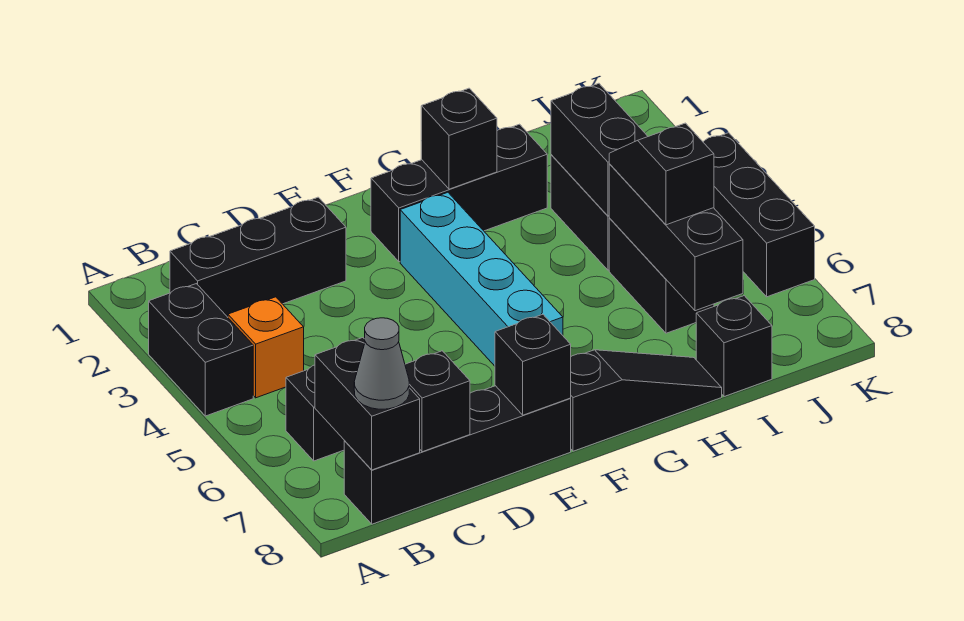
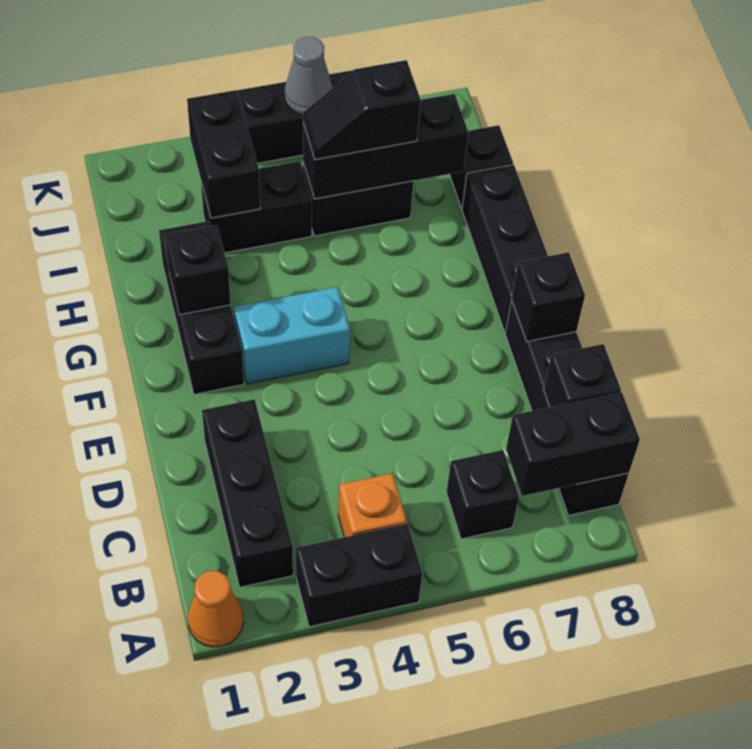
none -> orange cone A1 level 1
grey cone B8 level 3 -> grey cone K5 level 2
cyan brick F3:F6 level 1 -> cyan brick F3:F4 level 1
black slope F8:H8 level 1 top F -> black brick F8:H8 level 1
black brick I3:I4 level 2 -> black brick I3:J3 level 2

